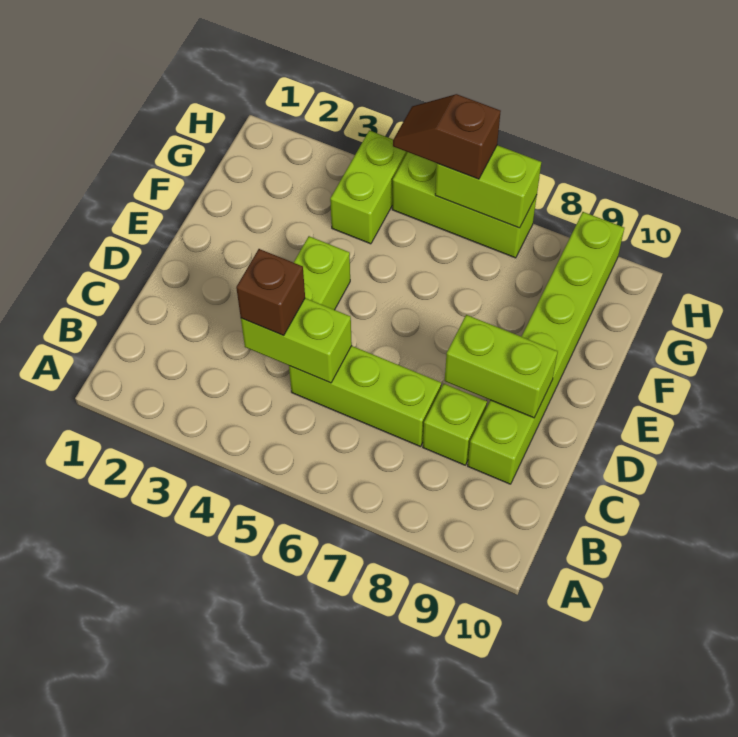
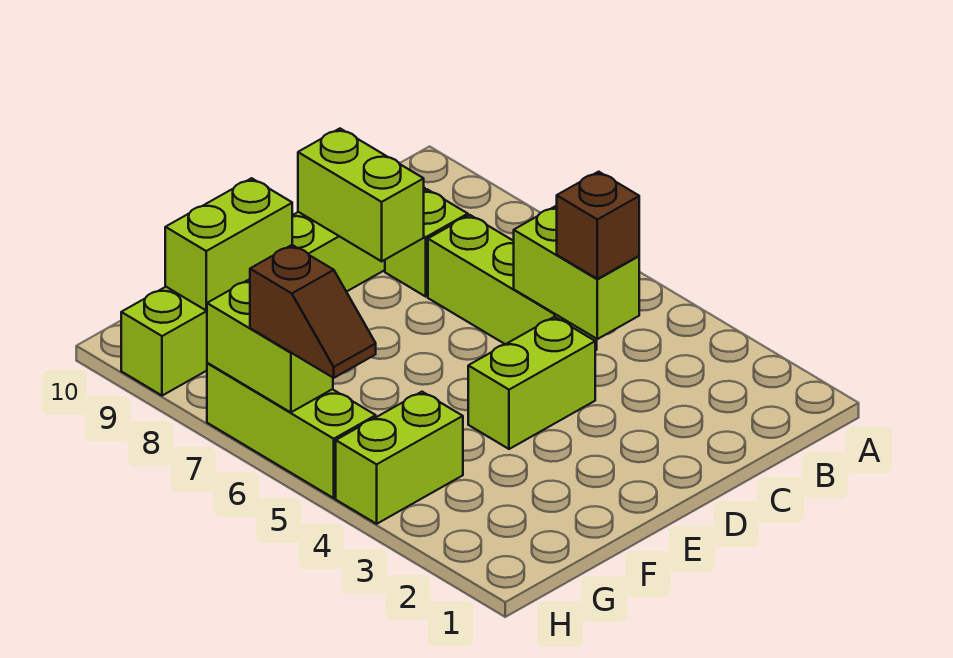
none -> lime brick F9:G9 level 2

